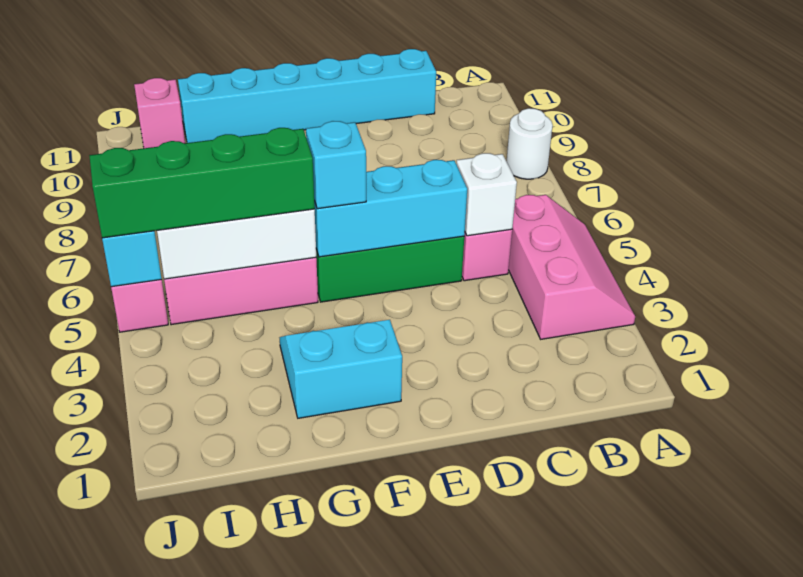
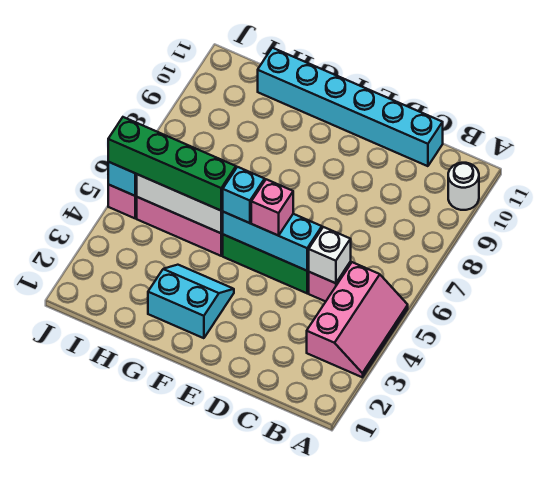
white round brick A8 level 1 -> white round brick A10 level 1
pink brick I11 level 1 -> pink brick E5 level 3

